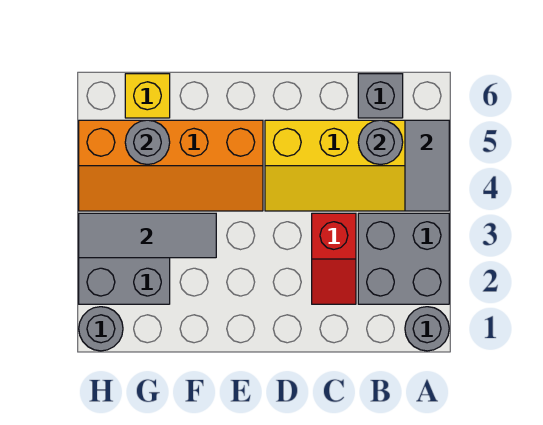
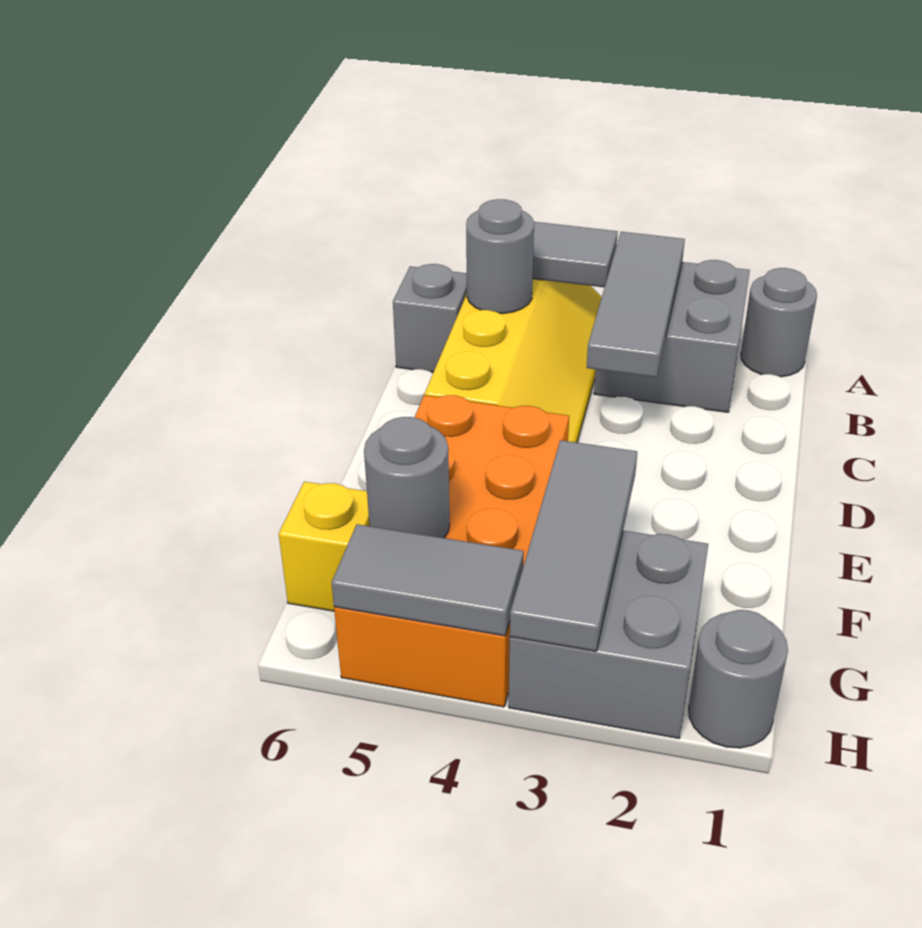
none -> grey tile A3:C3 level 2
red slope C2:C3 level 1 top 3 -> none
orange slope E4:H5 level 1 top 5 -> orange brick E4:H5 level 1
none -> grey tile H4:H5 level 2

